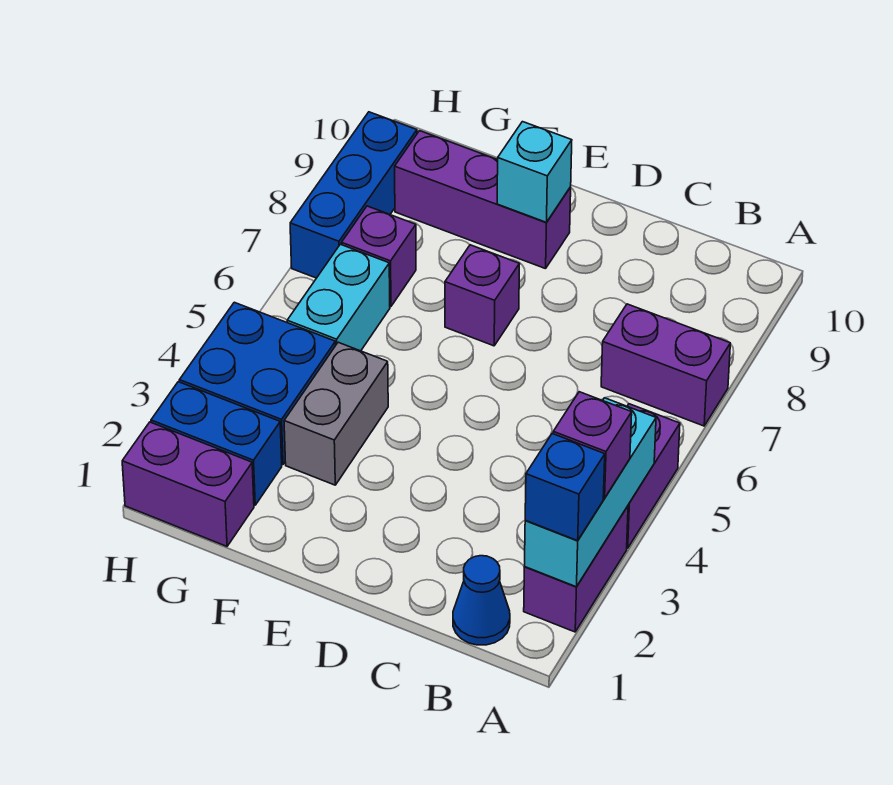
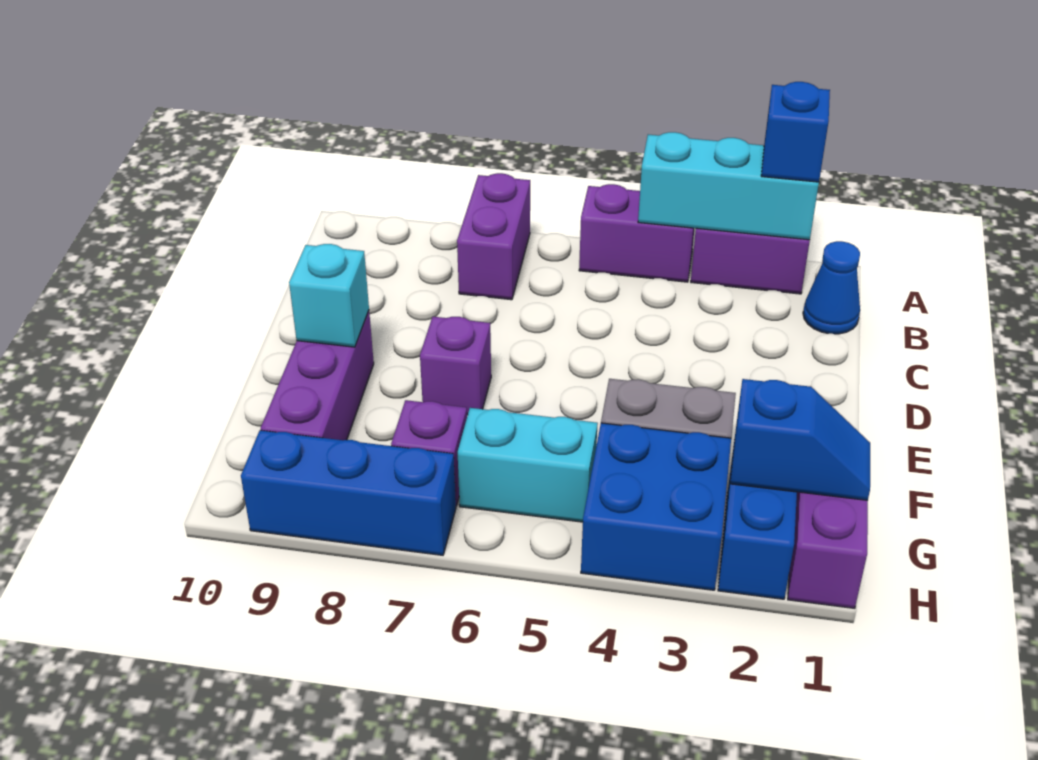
purple brick A3 level 3 -> none
none -> blue slope G1:G2 level 2 top 2

